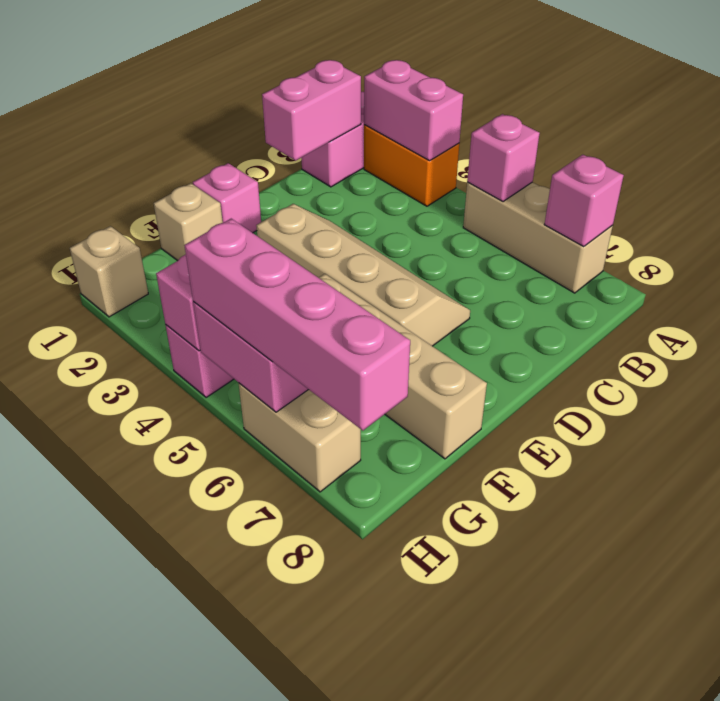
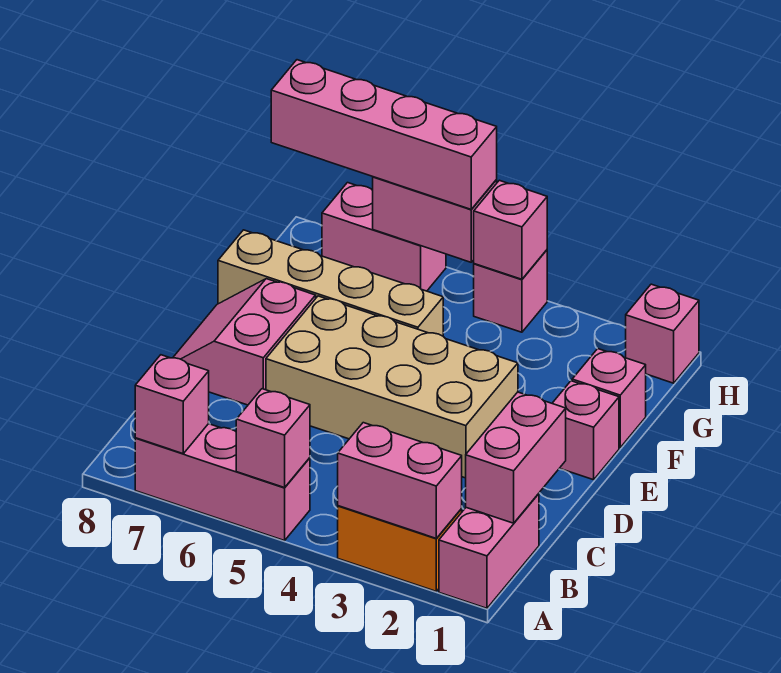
tan brick A5:A7 level 1 -> pink brick A5:A7 level 1
tan slope D3:E6 level 1 top E -> tan brick D3:E6 level 1
none -> pink slope D7:E8 level 1 top 7
tan brick F1 level 1 -> pink brick F1 level 1
tan brick H1 level 1 -> pink brick H1 level 1
tan brick H6:H7 level 1 -> pink brick H6:H7 level 1

